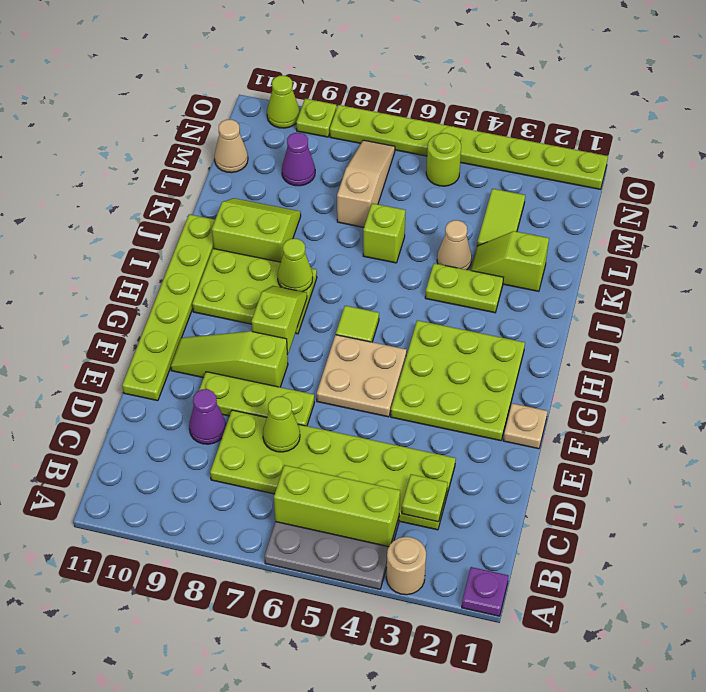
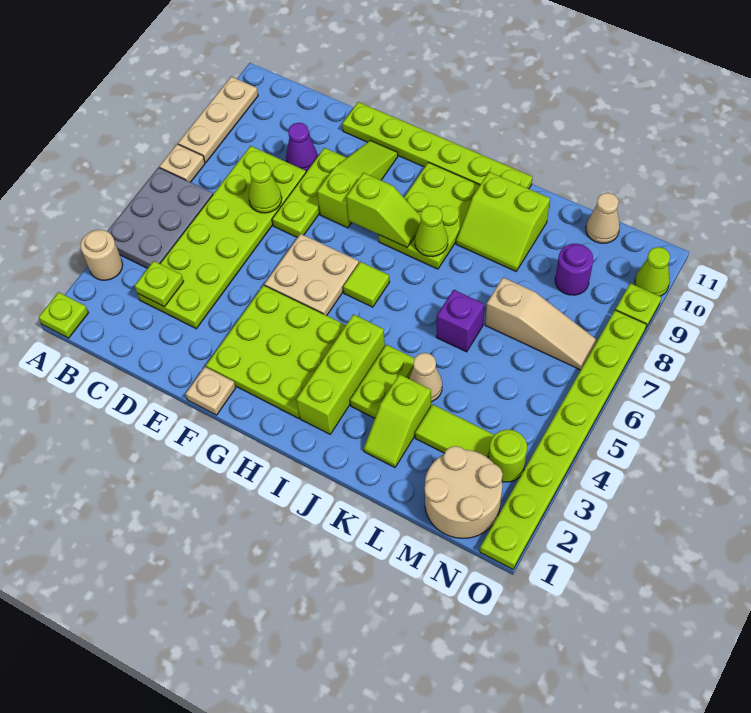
purple plate A1 level 1 -> lime plate A1 level 1
none -> tan plate A7 level 1
none -> tan plate A8:A10 level 1
lime brick B4:B6 level 2 -> lime brick I2:I4 level 1
lime slope J9:K10 level 1 top J -> lime slope J9:K10 level 1 top 10
lime slope K2:K3 level 1 top 2 -> lime slope K2:K3 level 1 top 3
lime brick K6 level 1 -> purple brick K6 level 1
none -> tan round brick M1:N2 level 1
purple cone M9 level 1 -> purple round brick M9 level 1
lime round brick N5 level 1 -> lime round brick N3 level 1

